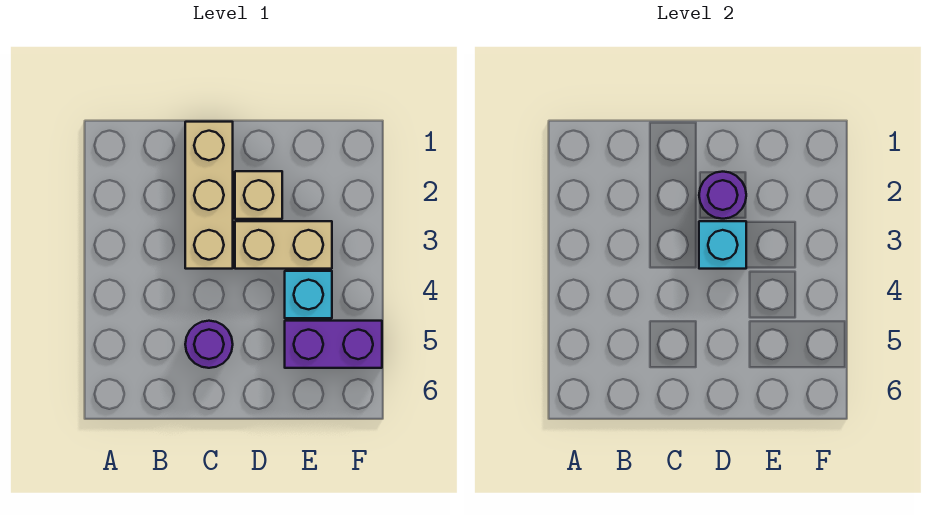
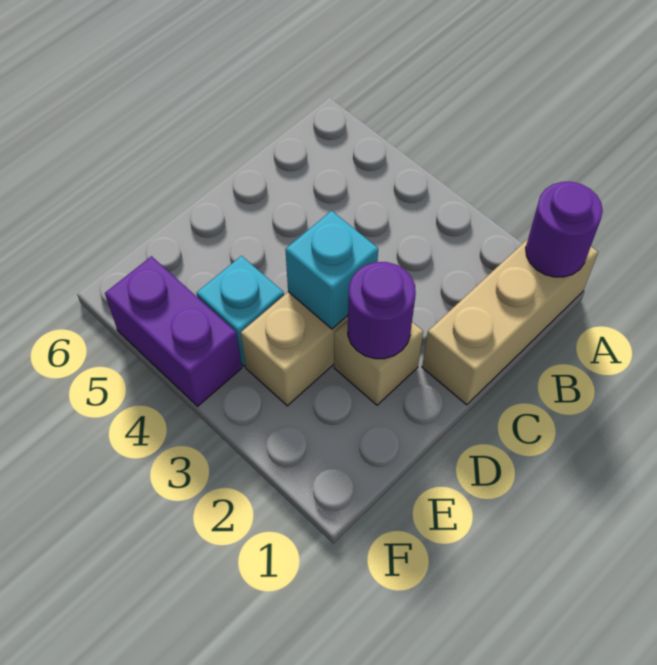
tan brick C1:C3 level 1 -> tan brick A1:C1 level 1
purple round brick C5 level 1 -> purple round brick A1 level 2
purple brick E5:F5 level 1 -> purple brick F4:F5 level 1

